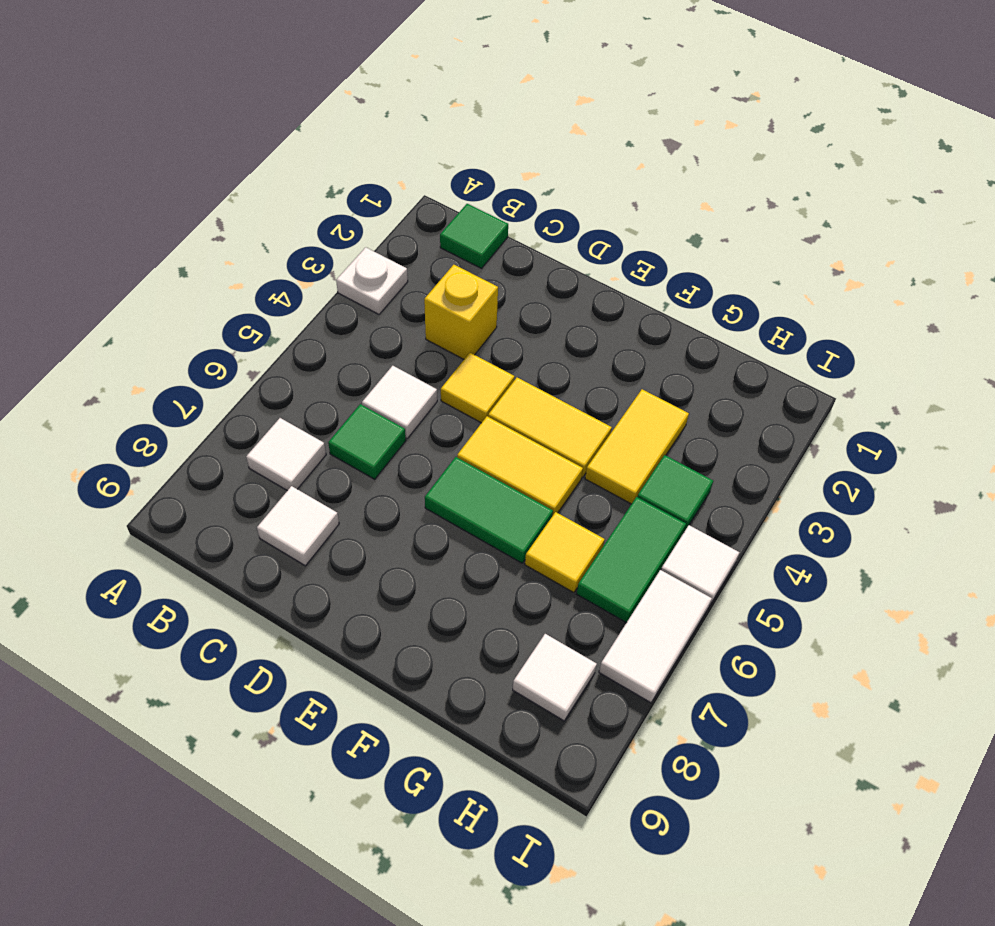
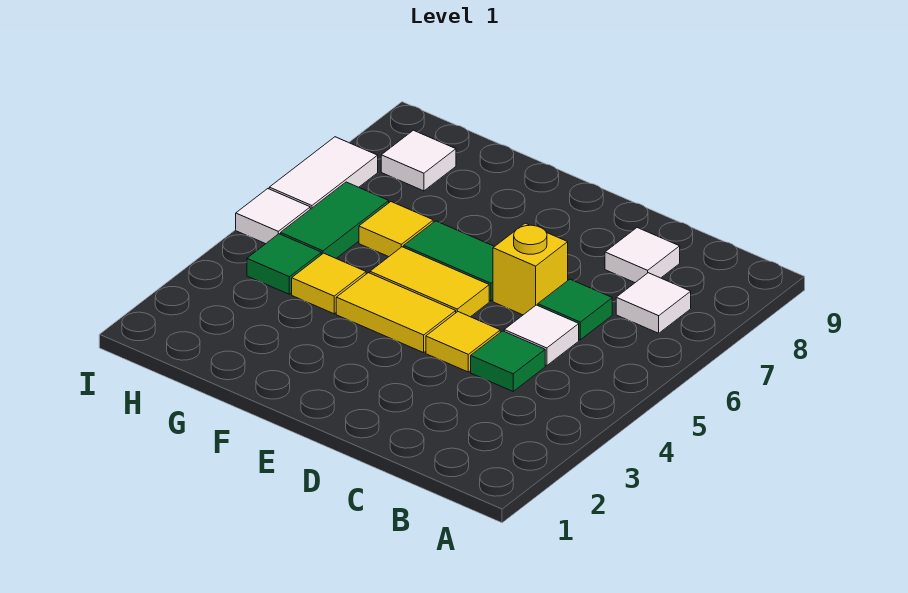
white plate A3 level 1 -> none
green tile B1 level 1 -> green tile C4 level 1
yellow brick C3 level 1 -> yellow brick D6 level 1
yellow tile G3:G4 level 1 -> yellow tile G4 level 1

